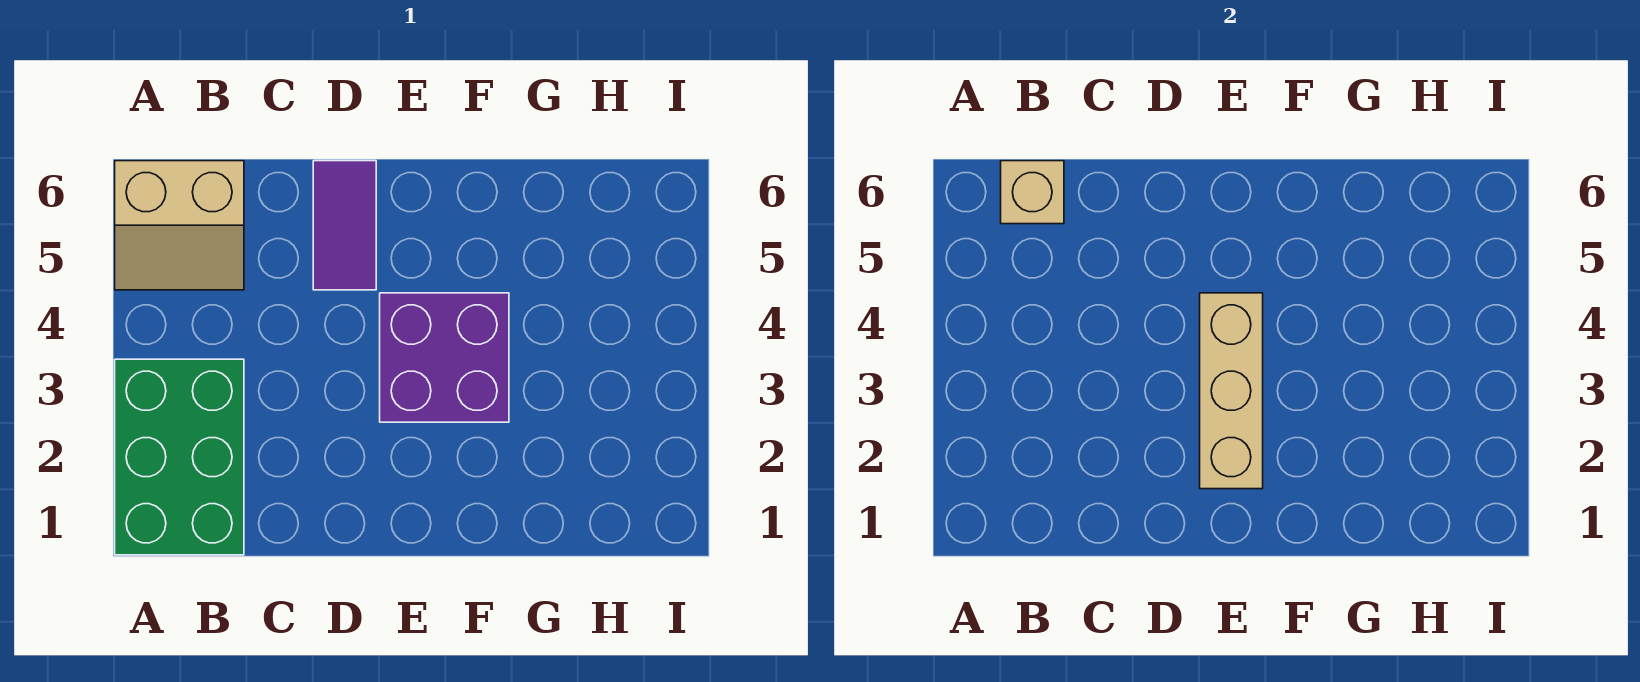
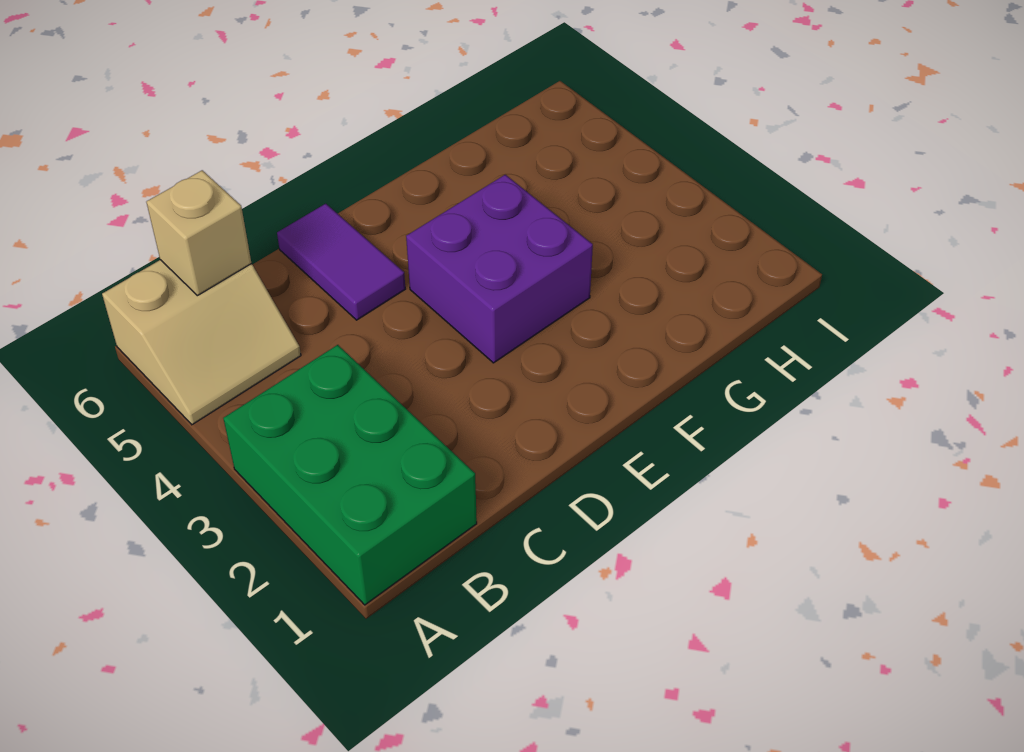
tan brick E2:E4 level 2 -> none

